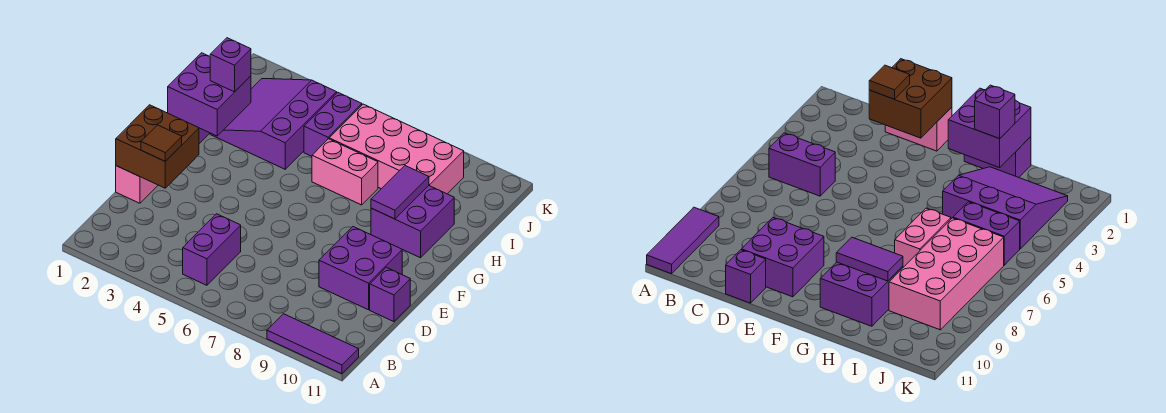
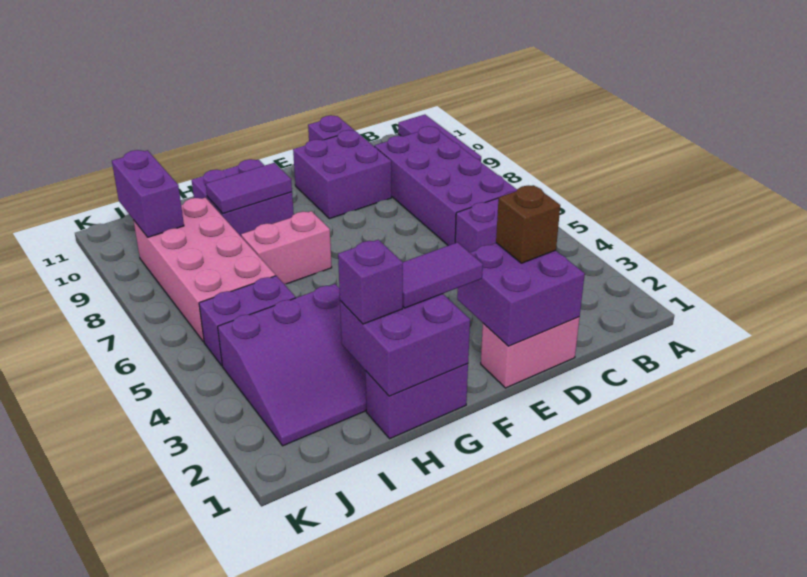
none -> purple brick B6:C9 level 1
brown brick D1:E2 level 2 -> purple brick D1:E2 level 2
brown tile D2 level 3 -> brown brick D2 level 3
none -> purple tile F2:G2 level 3
pink brick H6:H7 level 1 -> pink brick G7:H7 level 1
none -> purple brick J9:J10 level 2

